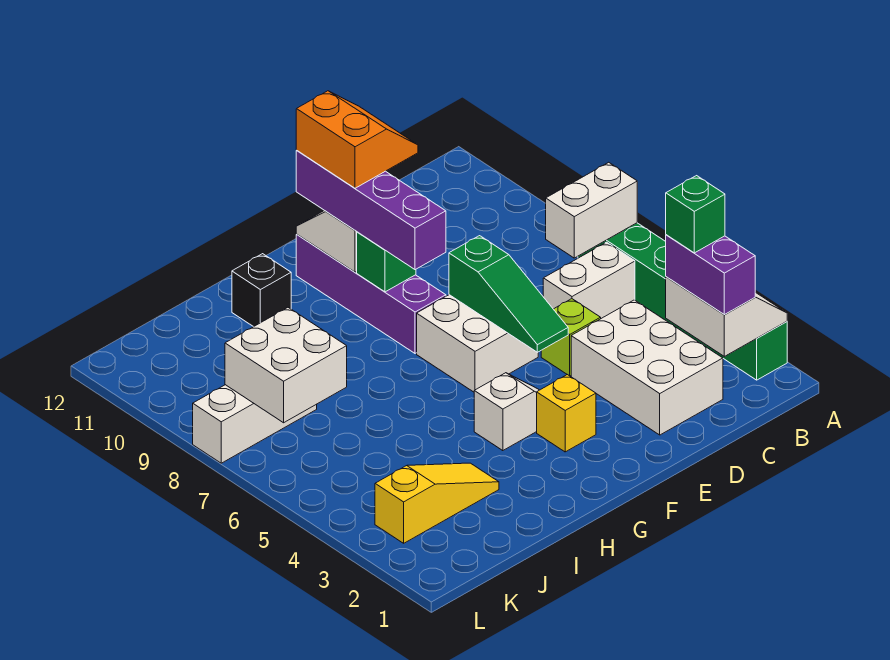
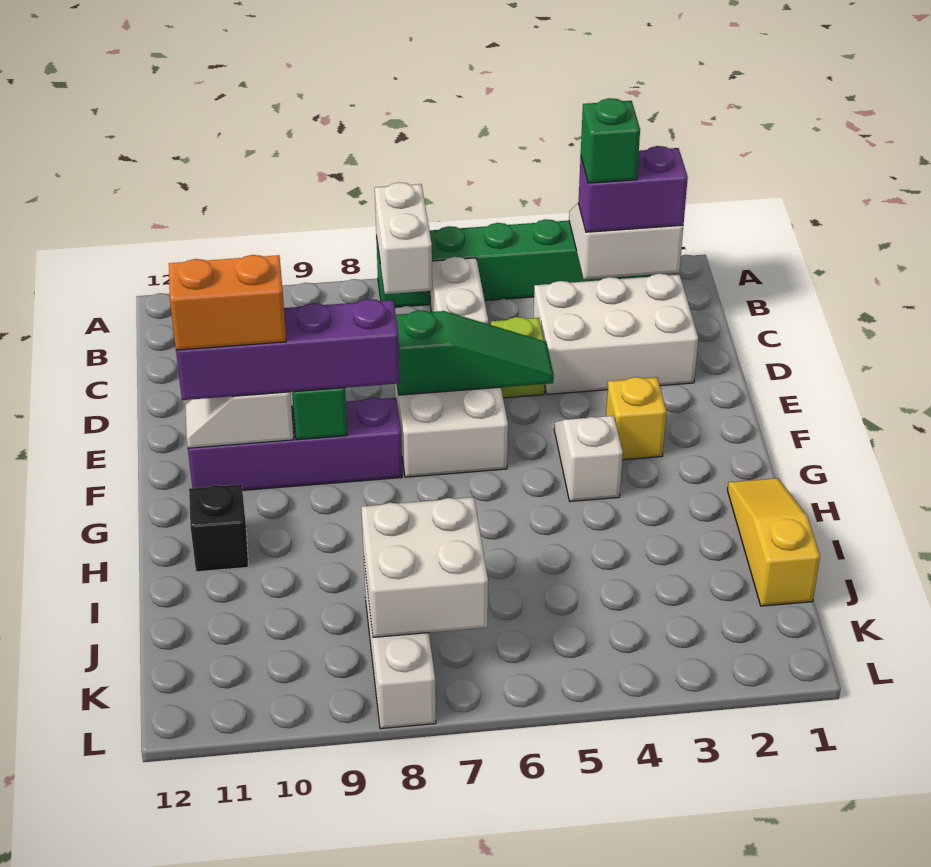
yellow slope I3:K3 level 1 top K -> yellow slope H1:J1 level 1 top J

